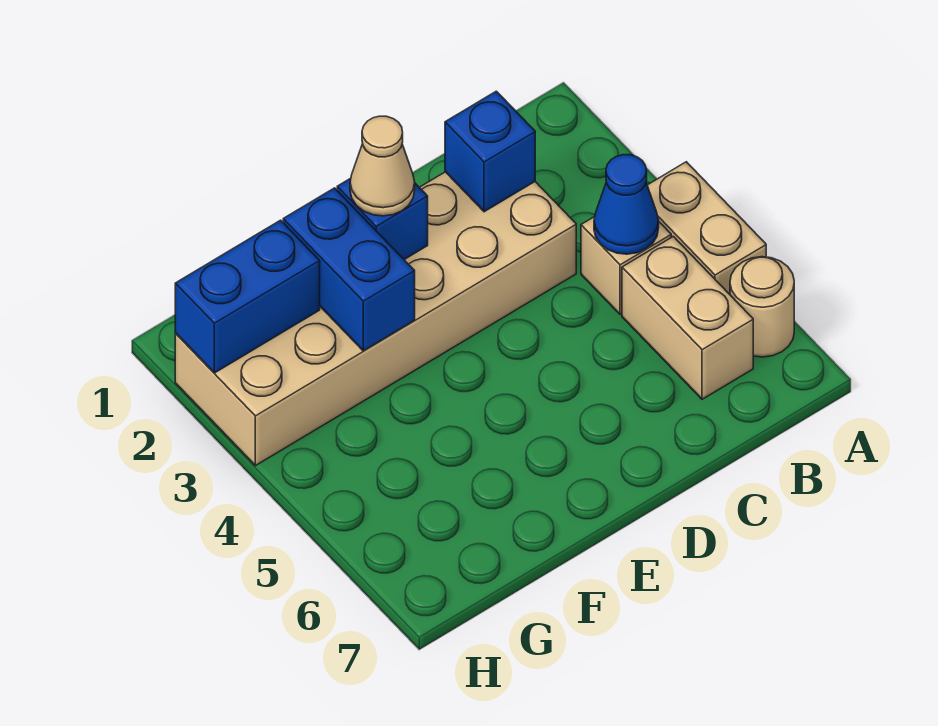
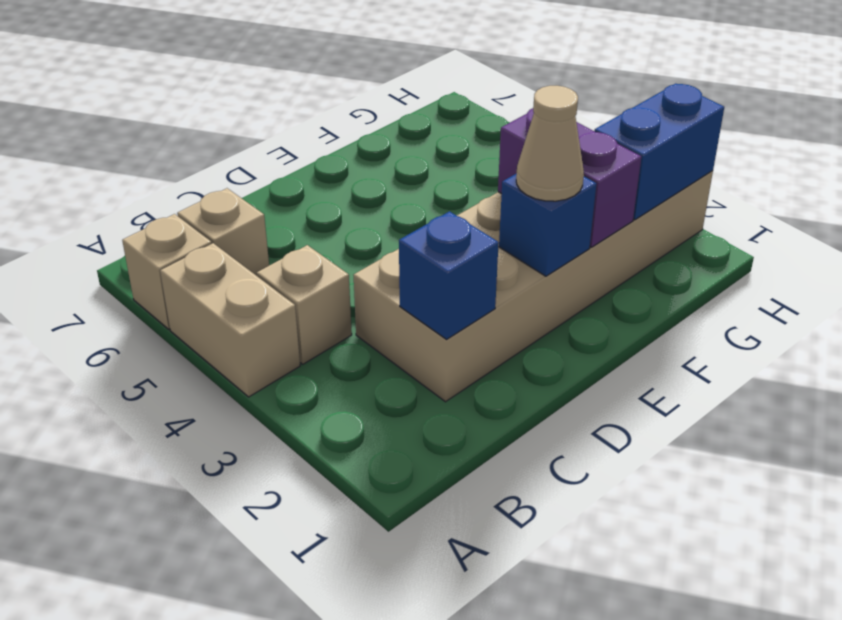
tan round brick A6 level 1 -> tan brick A6 level 1
blue cone B4 level 2 -> none
tan brick B5:B6 level 1 -> tan brick B6 level 1
blue brick F2:F3 level 2 -> purple brick F2:F3 level 2

